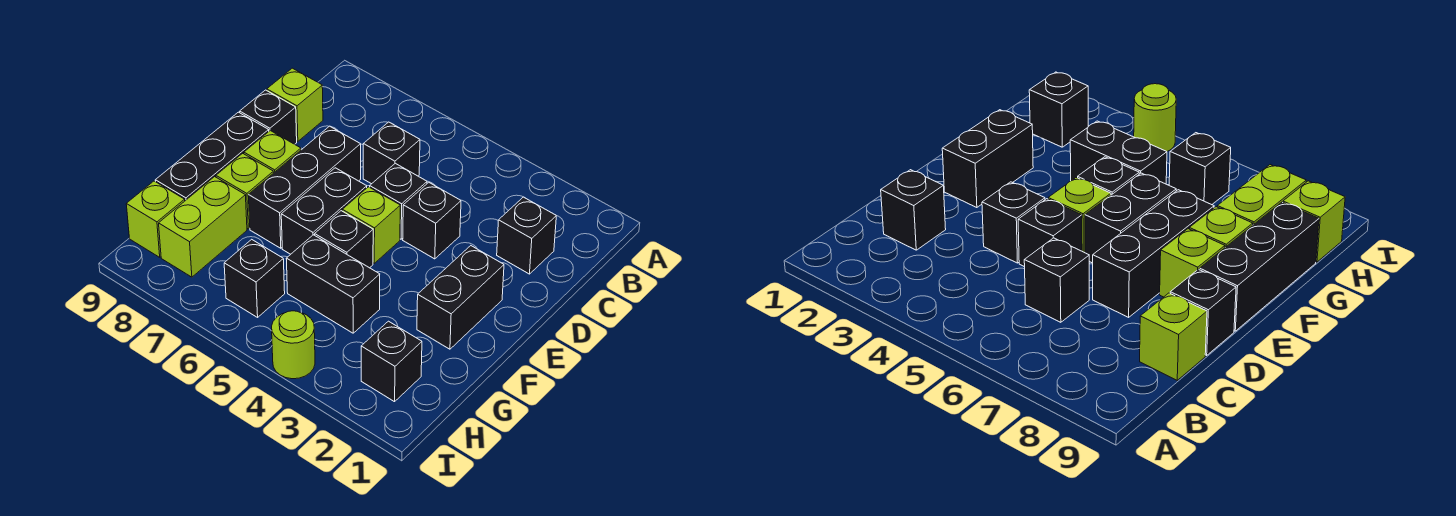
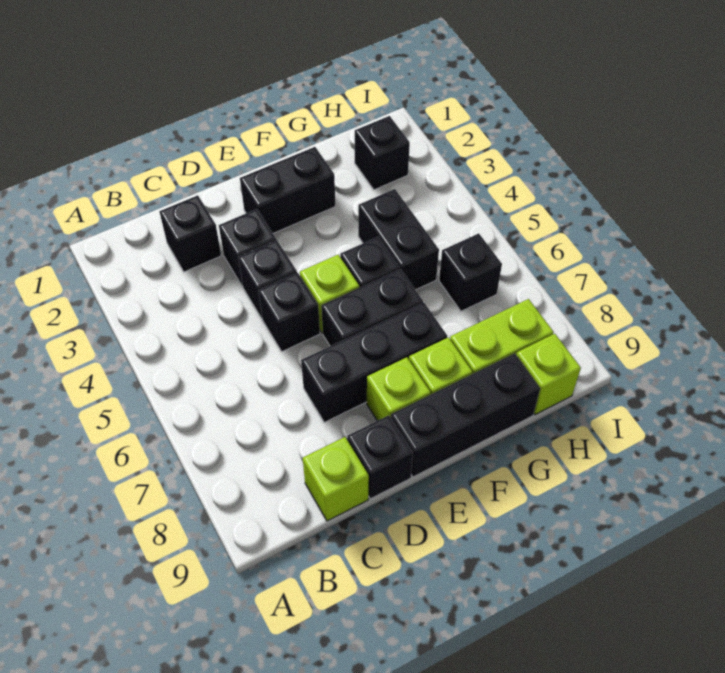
black brick C6 level 1 -> black brick D3 level 1
lime round brick I4 level 1 -> none

